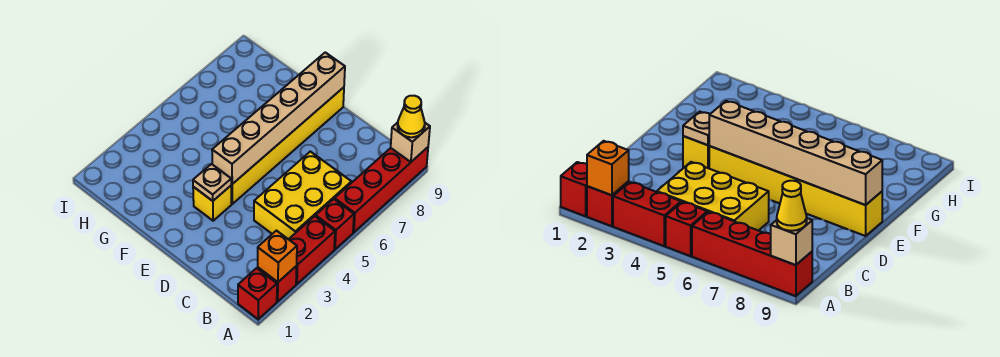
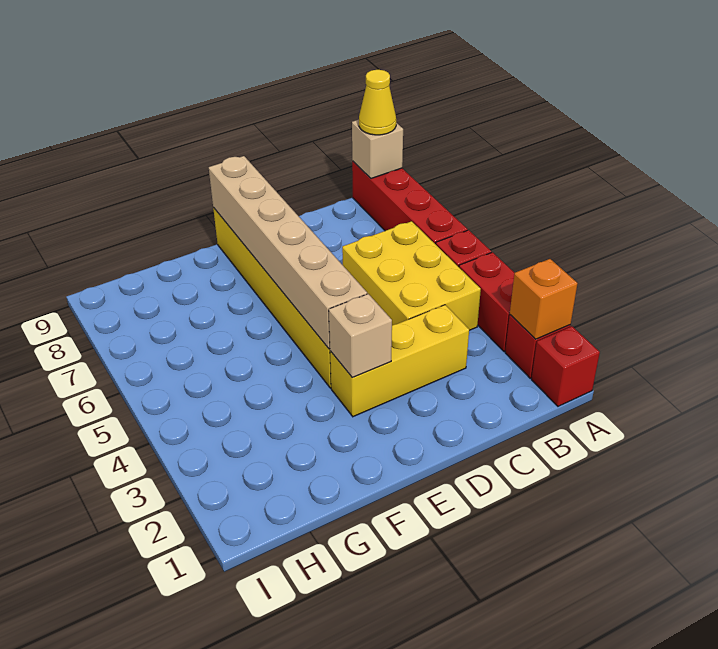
yellow brick E3 level 1 -> yellow brick C3:E3 level 1
tan plate E3 level 2 -> tan brick E3 level 2

